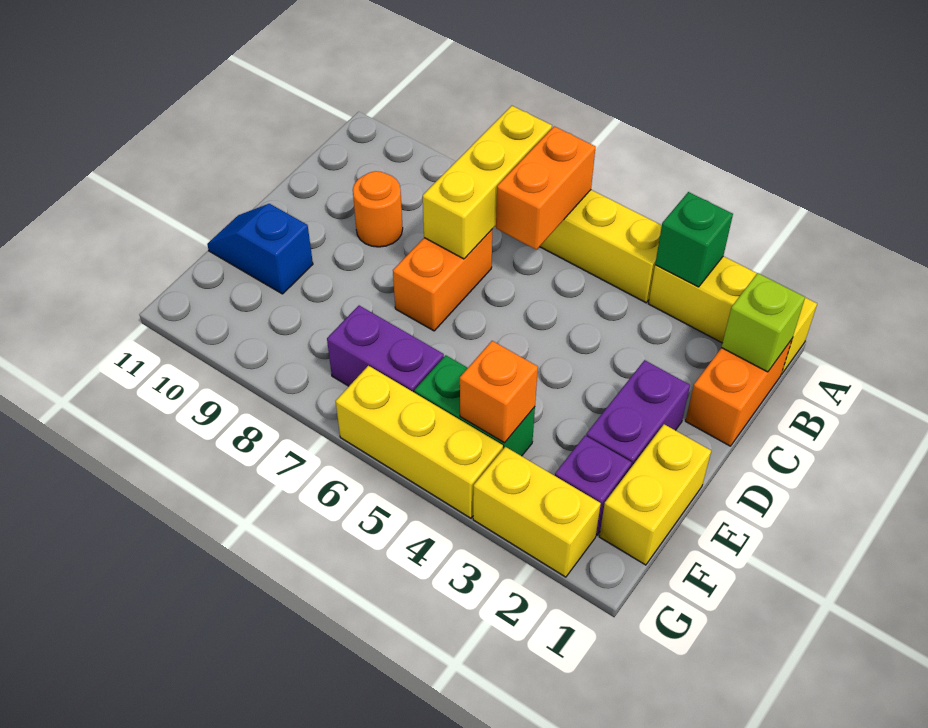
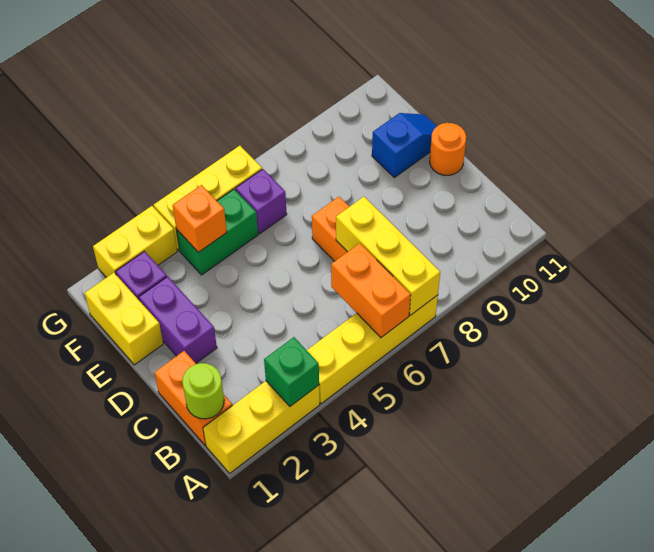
lime brick B1 level 2 -> lime round brick B1 level 2
orange round brick C9 level 1 -> orange round brick D11 level 1
purple brick F6:F7 level 1 -> purple brick F6 level 1

